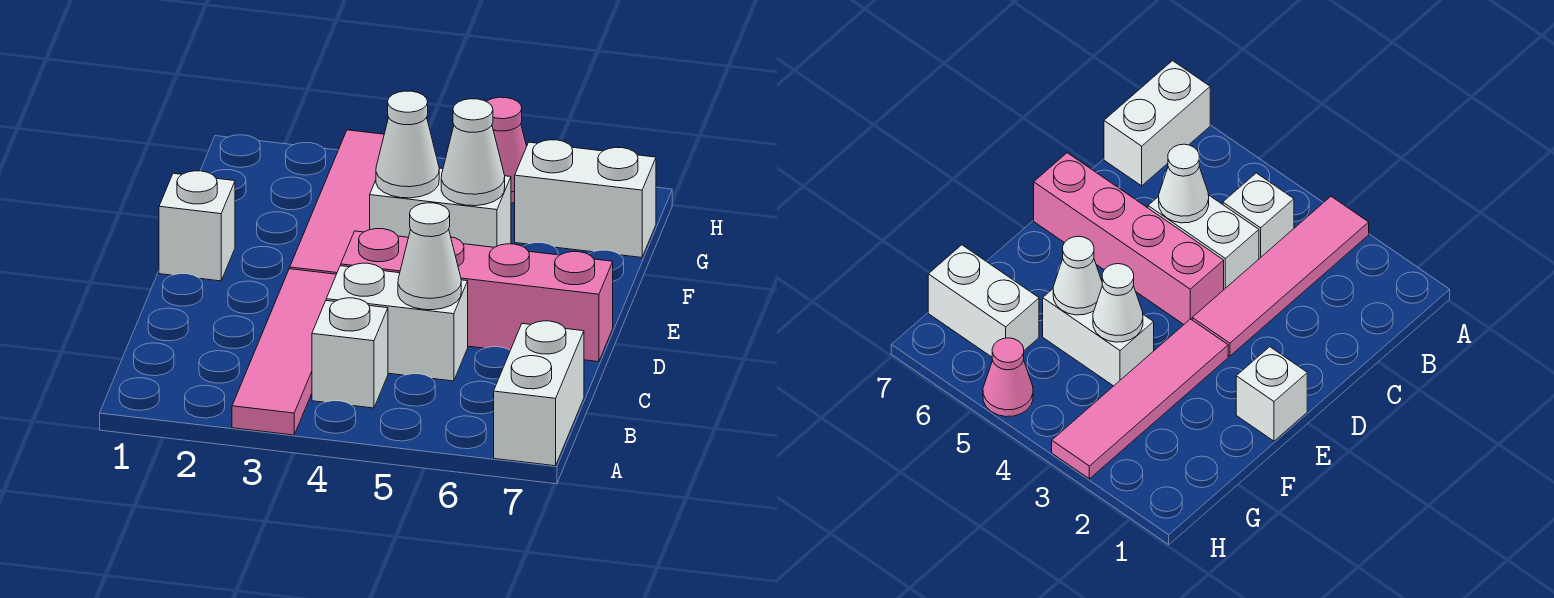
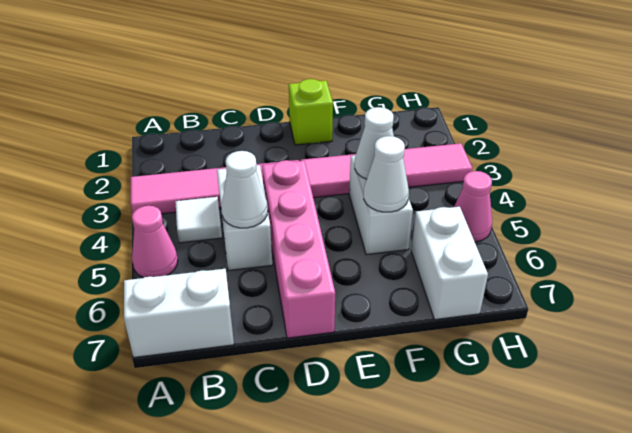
none -> pink cone A5 level 1
white brick B4 level 1 -> white tile B4 level 1
white brick E1 level 1 -> lime brick E1 level 1

